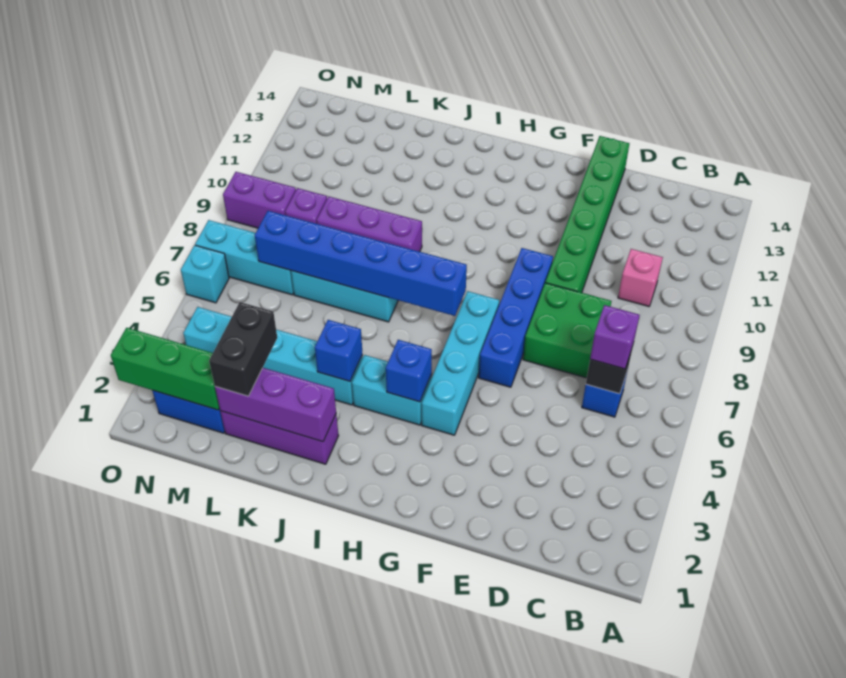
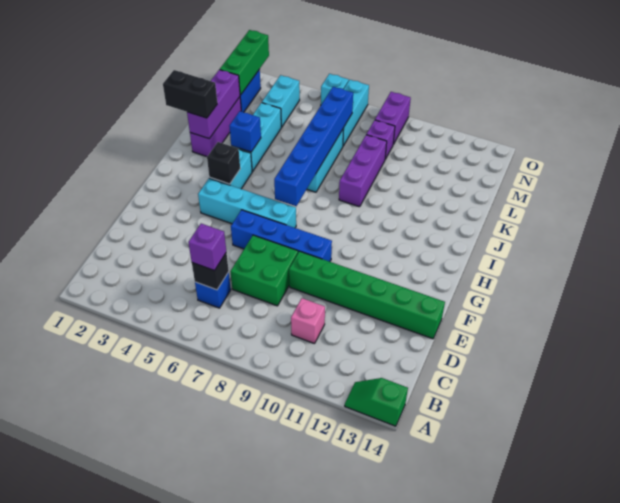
none -> green slope A13:A14 level 1 top 14
blue brick H4 level 2 -> black brick H4 level 2
black brick L2:L3 level 3 -> black brick J1:J2 level 3

